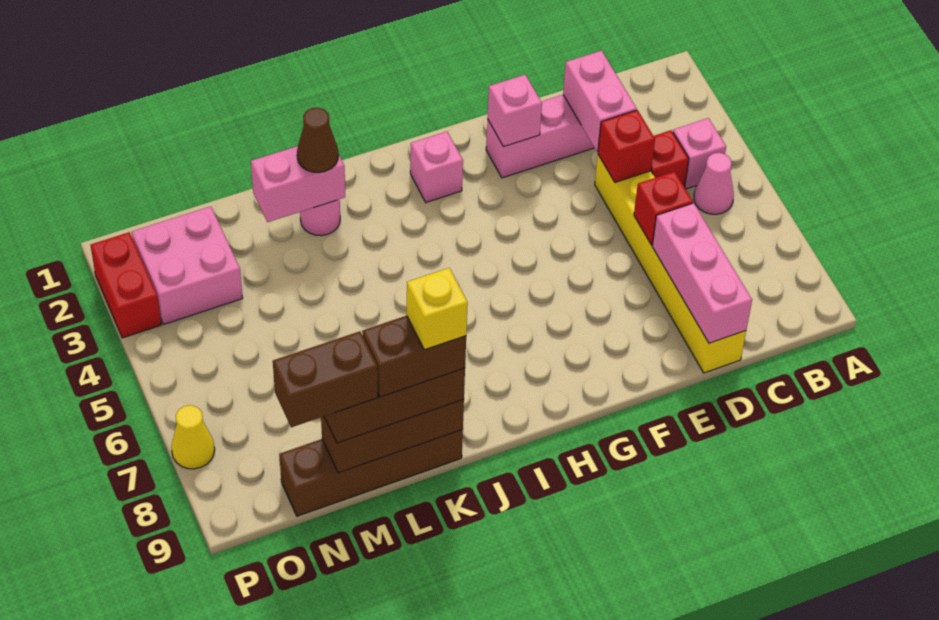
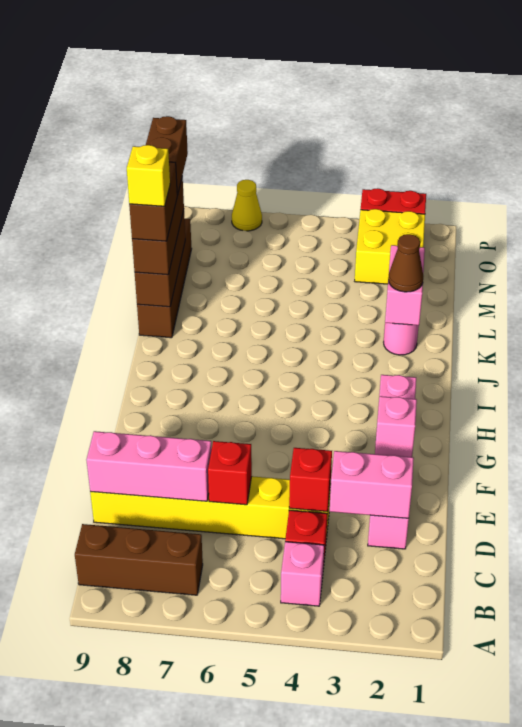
pink cone B5 level 1 -> none
none -> brown brick B7:B9 level 1
pink brick N2:O3 level 1 -> yellow brick N2:O3 level 1

